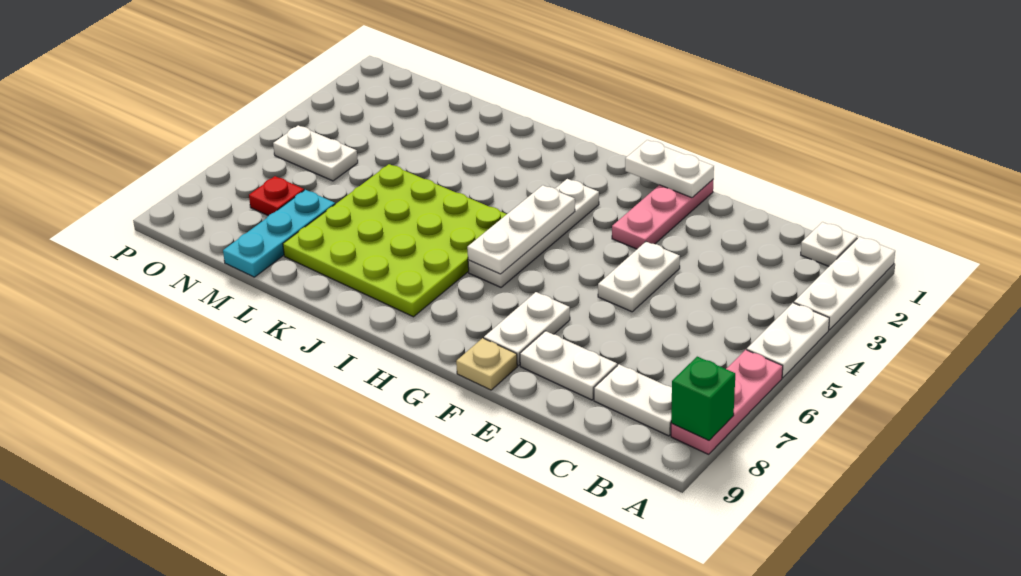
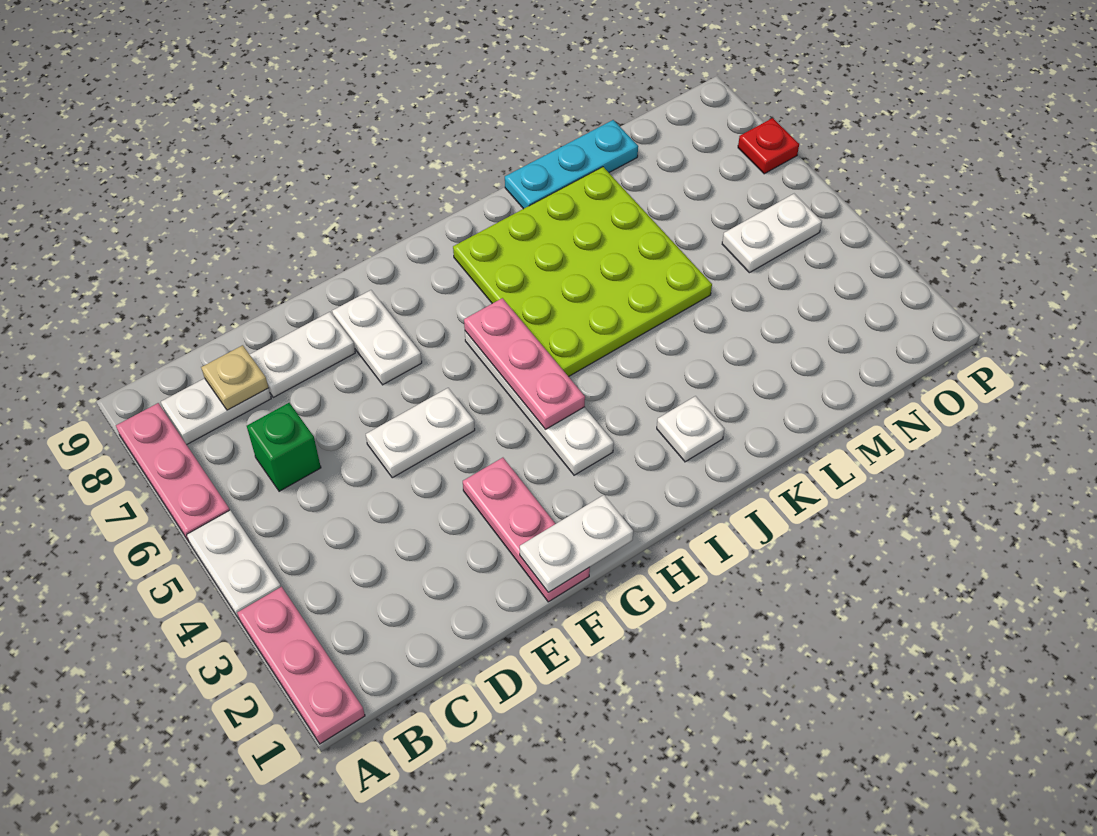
white plate A1:A3 level 1 -> pink plate A1:A3 level 1
green brick A8 level 2 -> green brick C6 level 1
white plate B1 level 1 -> white plate J2 level 1
white plate E4:E5 level 1 -> white plate E5:F5 level 1
tan plate F9 level 1 -> tan plate C8 level 2
white plate H4:H6 level 2 -> pink plate H4:H6 level 2
cyan plate M7:M9 level 1 -> cyan plate K9:M9 level 1
red plate N7 level 1 -> red plate P7 level 1

